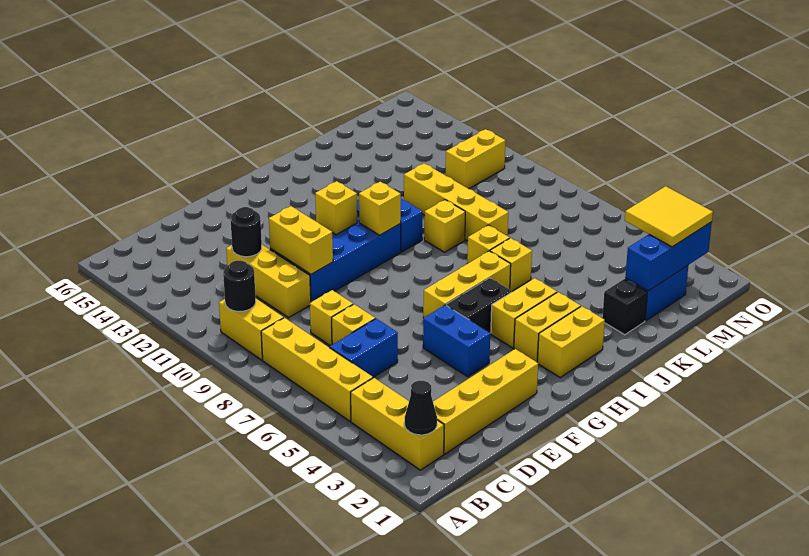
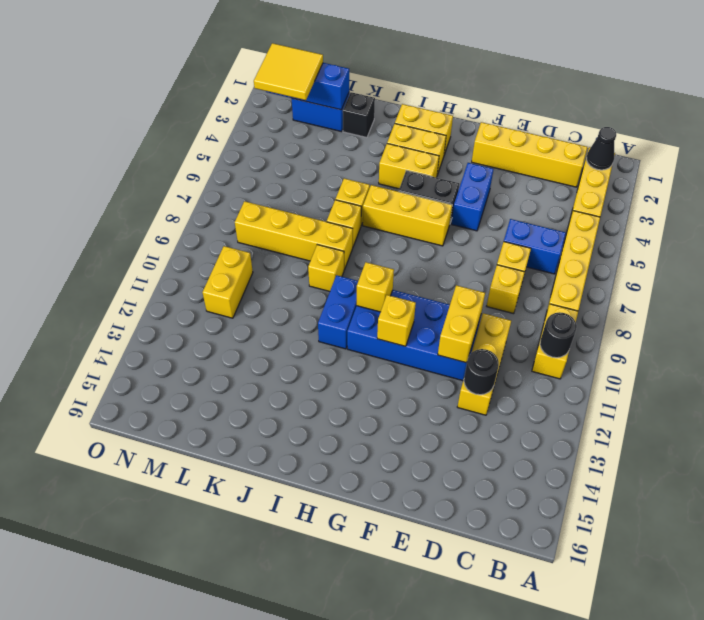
yellow brick K8:K11 level 1 -> yellow brick J8:M8 level 1
yellow brick M11:N11 level 1 -> yellow brick M10:M11 level 1

